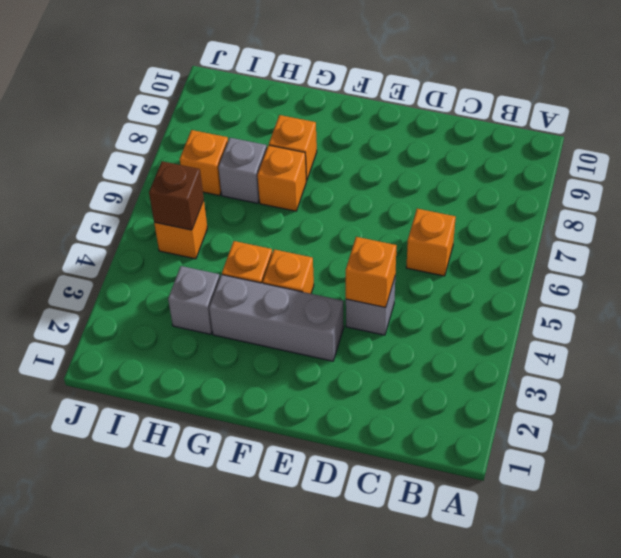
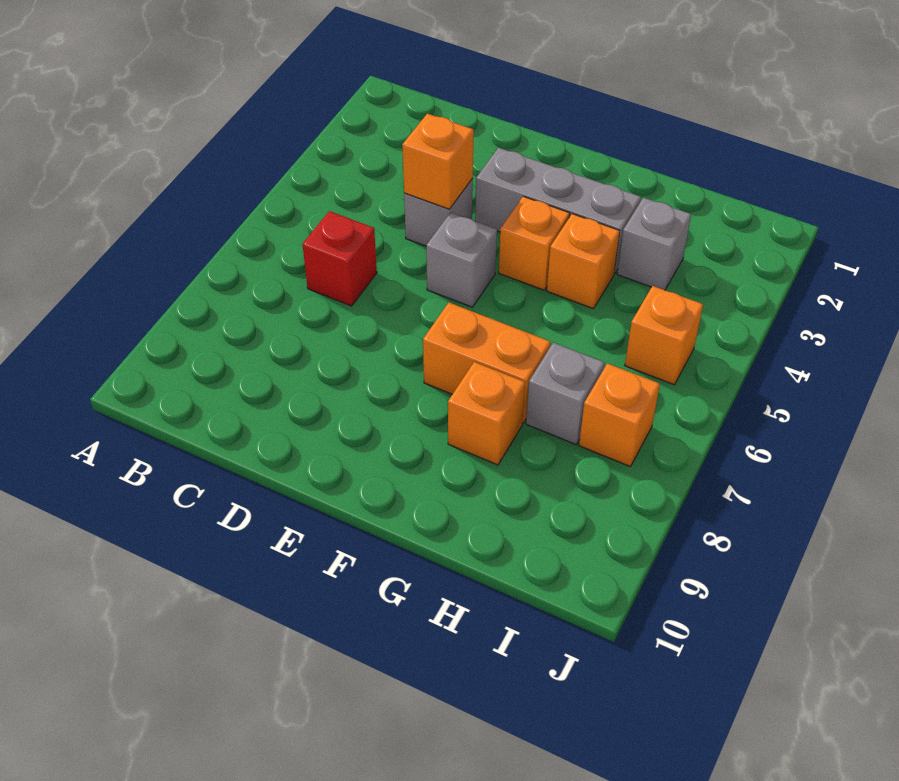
orange brick C6 level 1 -> red brick C6 level 1
none -> grey brick E5 level 1
orange brick G7 level 1 -> orange brick F7:G7 level 1
brown brick I5 level 2 -> none

